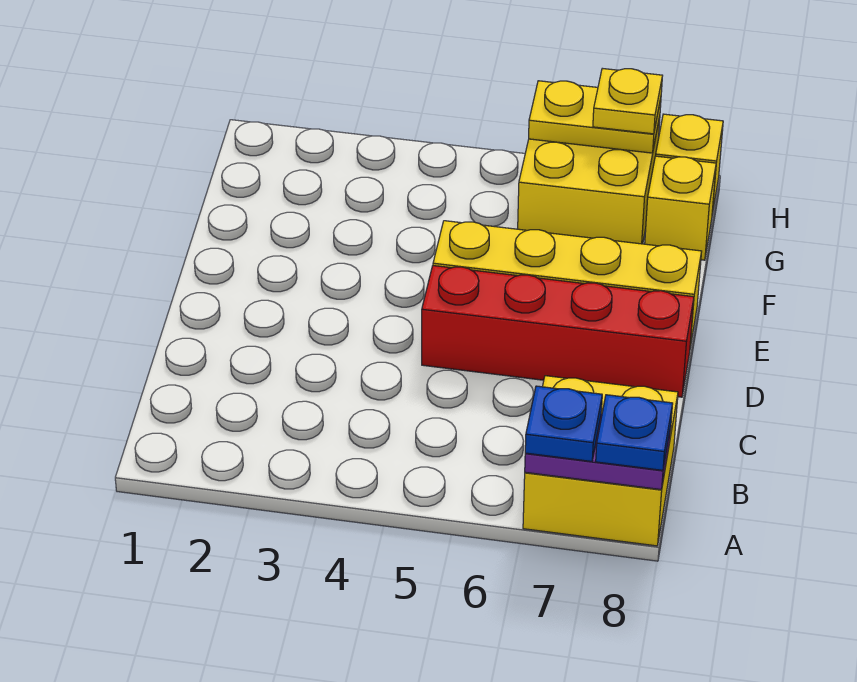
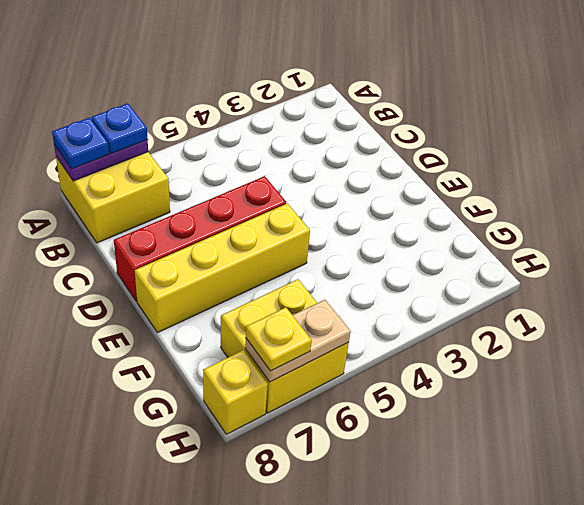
yellow brick G8 level 1 -> none
yellow plate H6:H7 level 2 -> tan plate H6:H7 level 2

